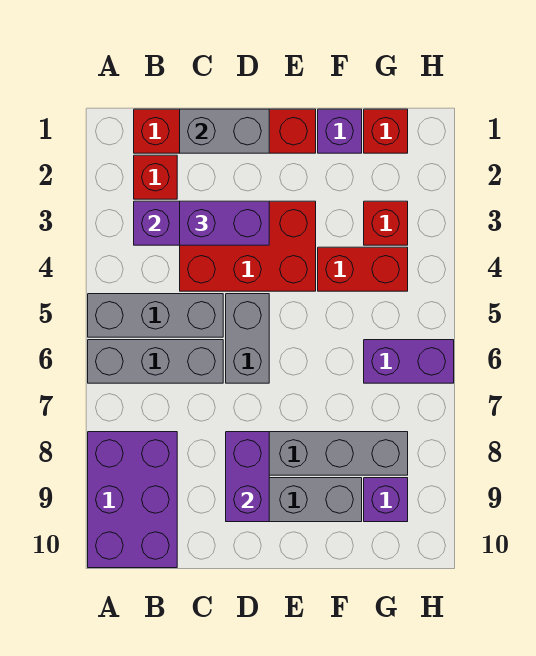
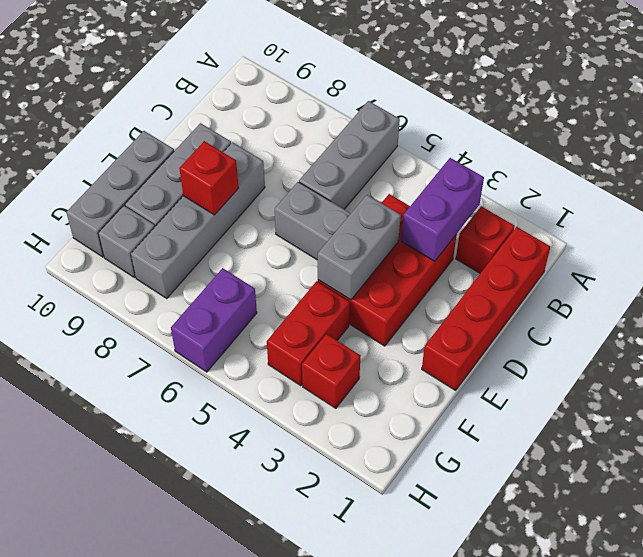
grey brick A5:C5 level 1 -> grey brick E10:G10 level 1
purple brick A8:B10 level 1 -> none
grey brick C1:D1 level 2 -> grey brick D4:E4 level 2
purple brick C3:D3 level 3 -> none
purple brick D8:D9 level 2 -> none
purple brick F1 level 1 -> none
red brick G1 level 1 -> red brick E8 level 2
purple brick G9 level 1 -> grey brick G9 level 1

